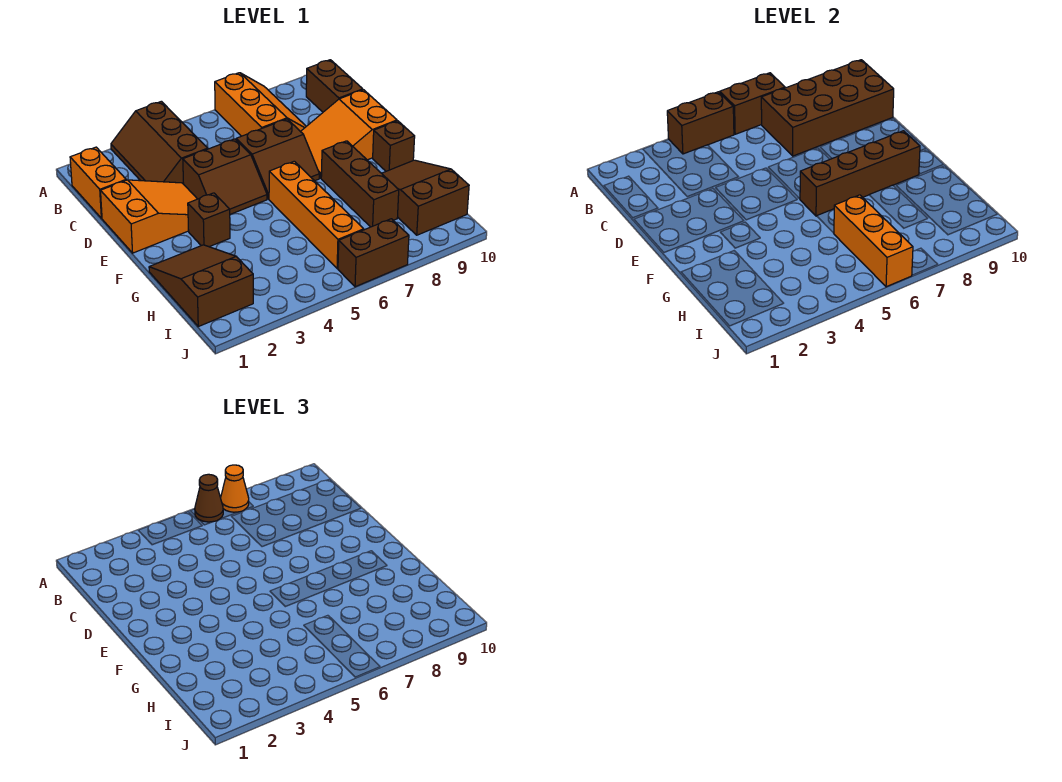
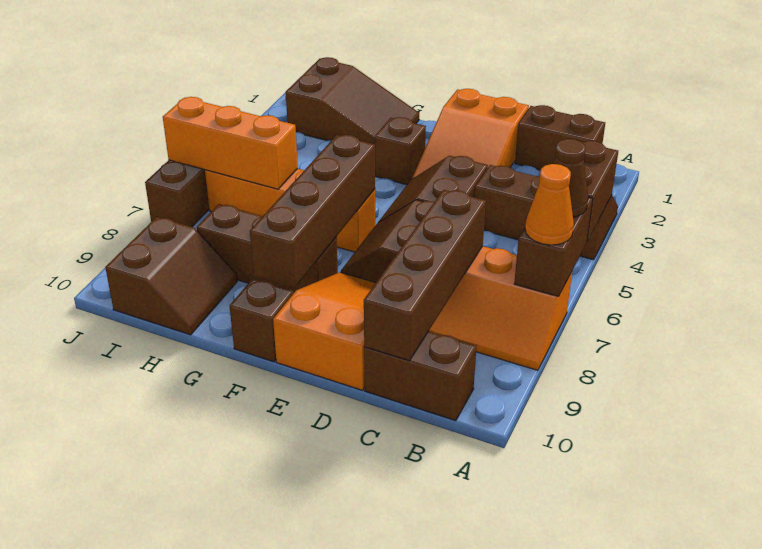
orange brick B1:C1 level 1 -> brown brick B1:C1 level 1
brown brick B7:C10 level 2 -> brown brick C7:C10 level 2
brown slope G9:I10 level 1 top I -> brown slope H9:I10 level 1 top I

